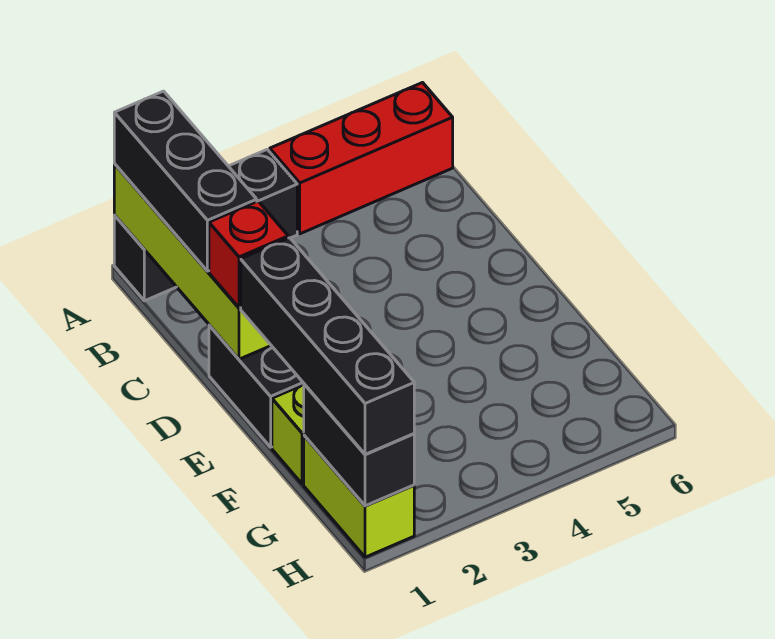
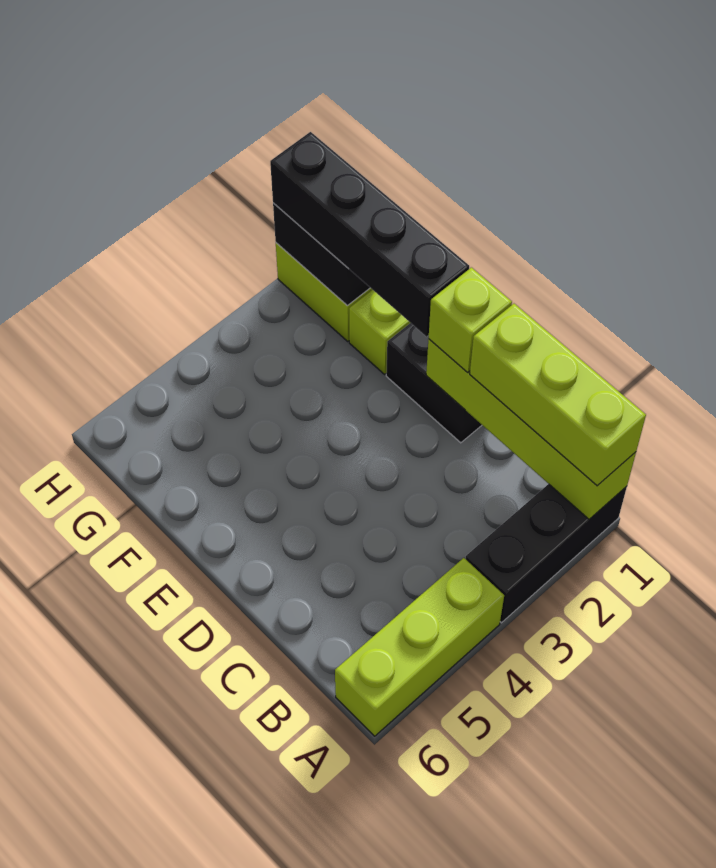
black brick A1:C1 level 3 -> lime brick A1:C1 level 3
red brick A4:A6 level 1 -> lime brick A4:A6 level 1
red brick D1 level 3 -> lime brick D1 level 3

